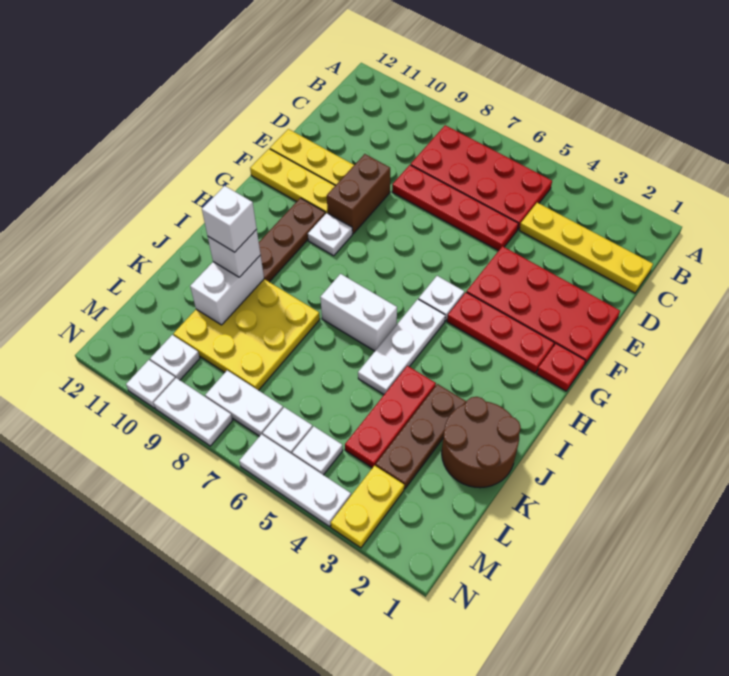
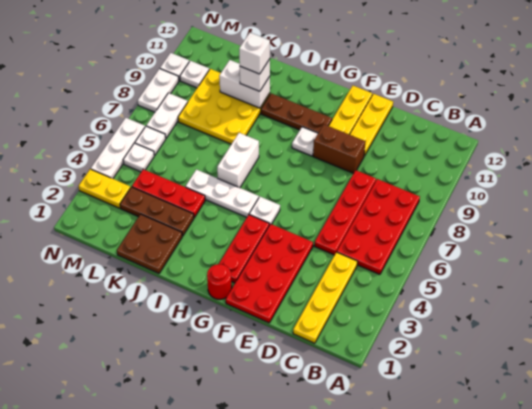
red plate G1 level 1 -> red round brick G1 level 1
brown round brick J1:K2 level 1 -> brown plate J1:K2 level 1

